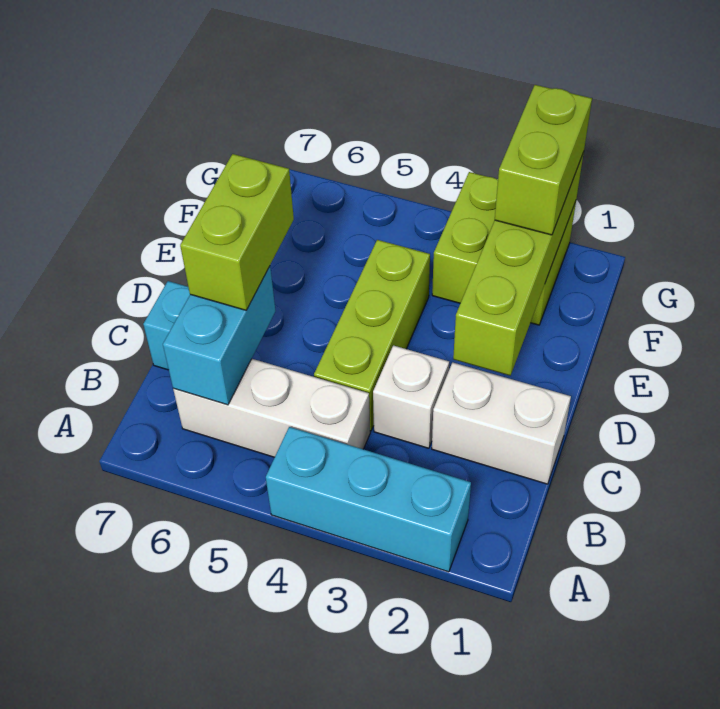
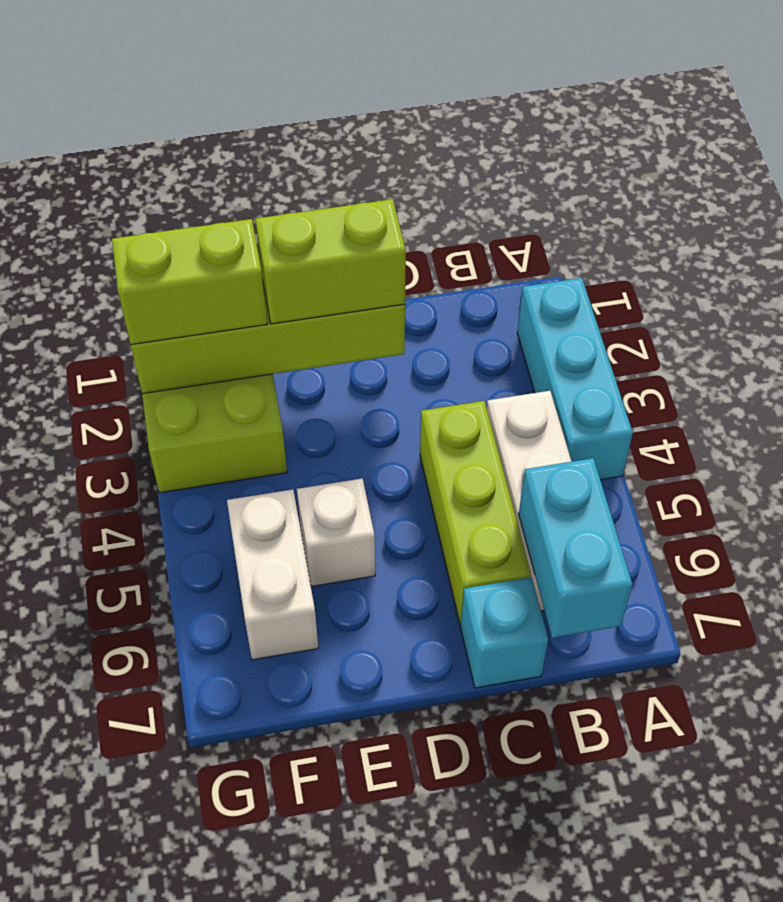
cyan brick B6:C6 level 2 -> cyan brick B6:B7 level 2
white brick C1:C2 level 1 -> white brick F5:F6 level 1
white brick C3 level 1 -> white brick E5 level 1
lime brick C4:E4 level 1 -> lime brick C4:C6 level 1
lime brick C6:D6 level 3 -> lime brick D2:E2 level 3

